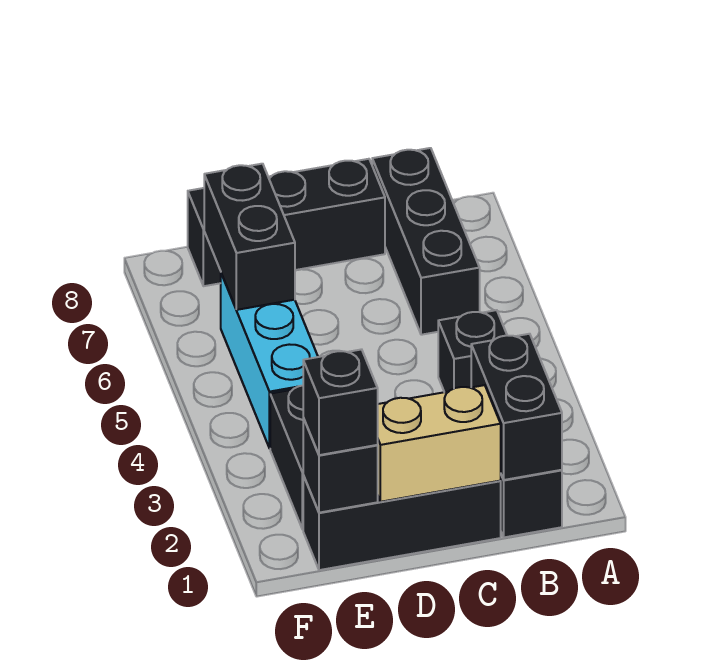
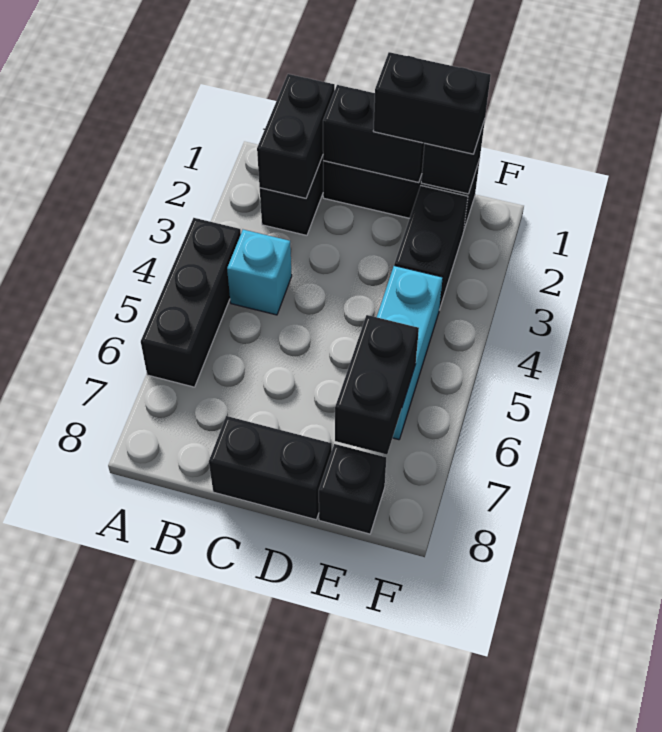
black brick B4 level 1 -> cyan brick B4 level 1
black brick B6:B8 level 1 -> black brick A4:A6 level 1
tan brick C1:D1 level 2 -> black brick C1:D1 level 2
black brick E1 level 3 -> black brick D1:E1 level 3

